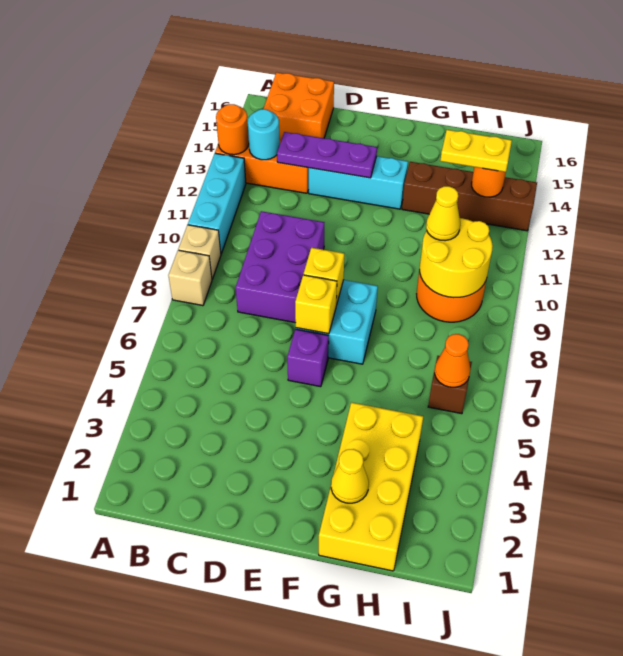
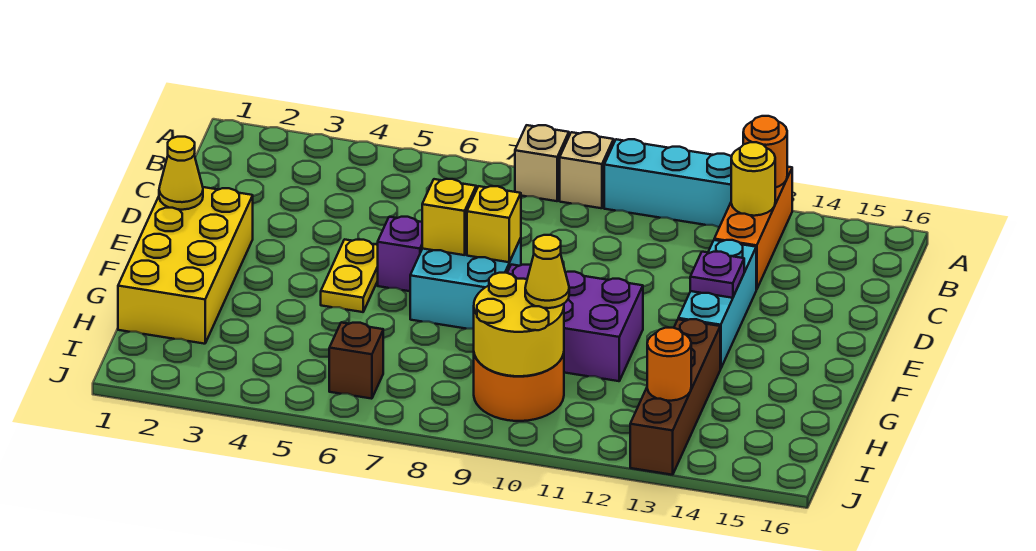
cyan round brick B13 level 2 -> yellow round brick B13 level 2
orange brick B15:C16 level 1 -> none
purple brick C8:D10 level 1 -> purple brick F9:G11 level 1
purple plate C13:E13 level 2 -> purple plate E13 level 2
yellow brick G1:H4 level 1 -> yellow brick E1:H2 level 1
yellow cone G2 level 2 -> yellow cone E1 level 2
yellow plate H13:I13 level 3 -> yellow plate E5:F5 level 1
orange cone I6 level 2 -> none

